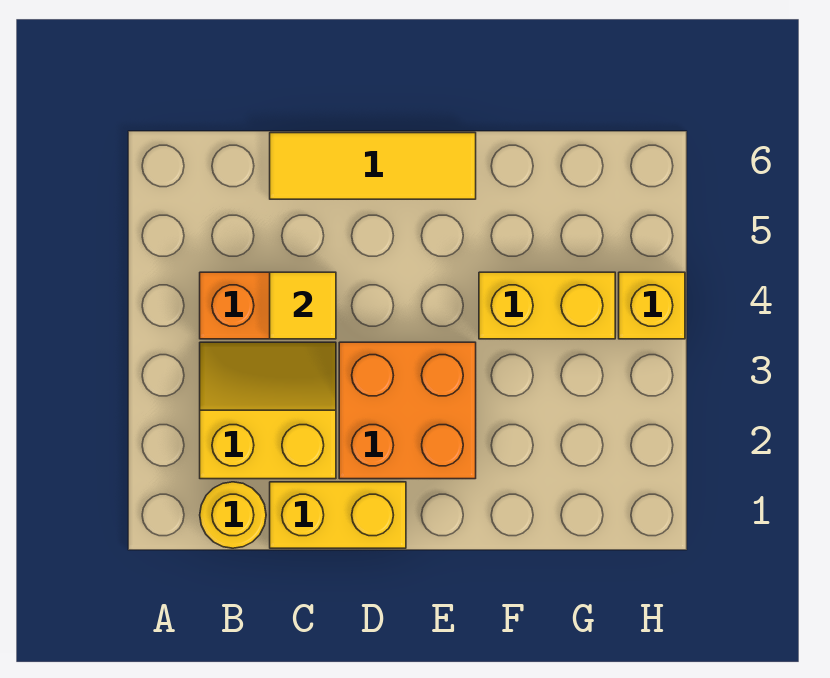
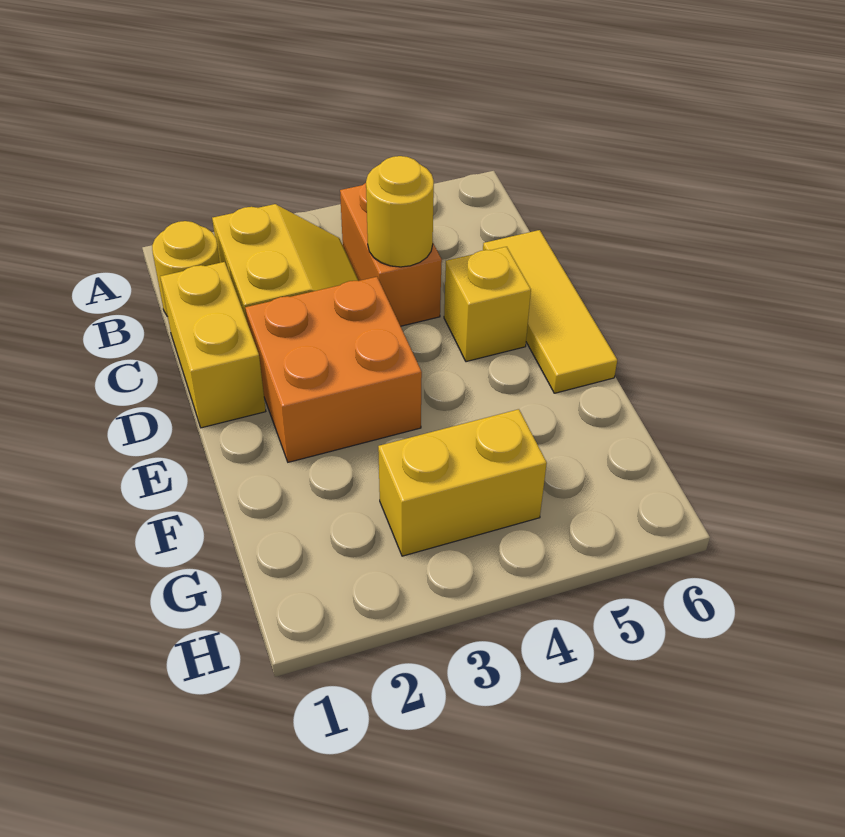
yellow tile C4 level 2 -> yellow round brick C4 level 2
yellow brick F4:G4 level 1 -> yellow brick G3:G4 level 1
yellow brick H4 level 1 -> yellow brick D5 level 1

